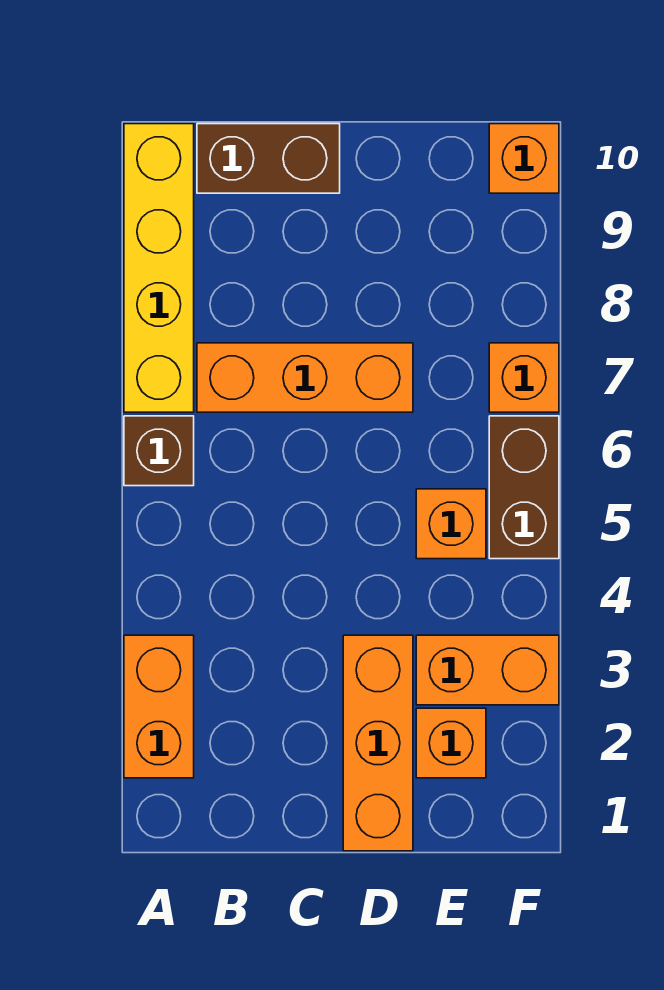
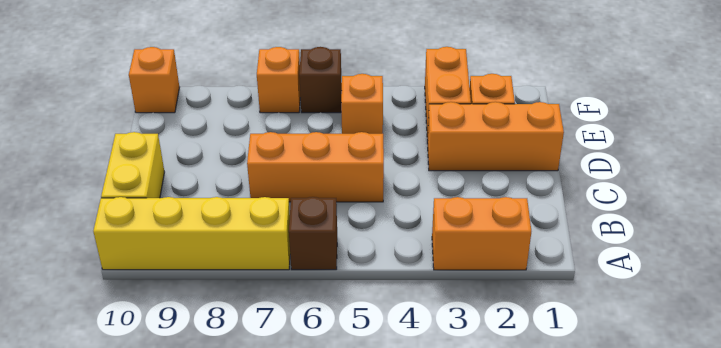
orange brick B7:D7 level 1 -> orange brick C5:C7 level 1
brown brick B10:C10 level 1 -> yellow brick B10:C10 level 1
brown brick F5:F6 level 1 -> brown brick F6 level 1

